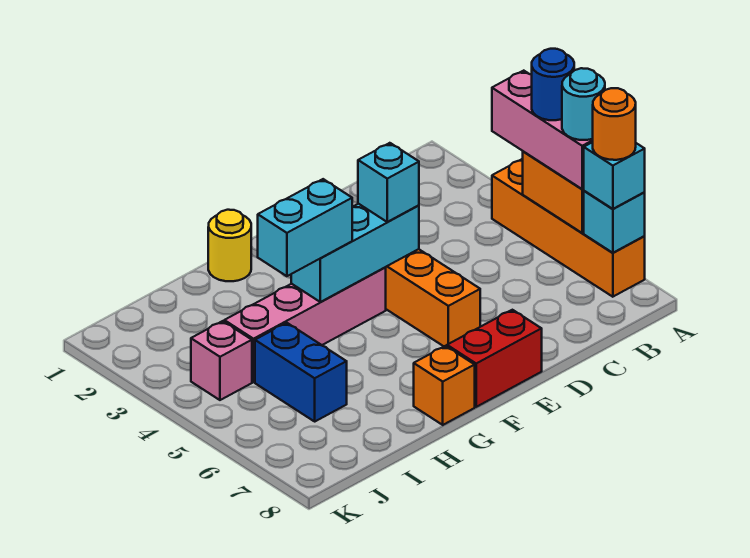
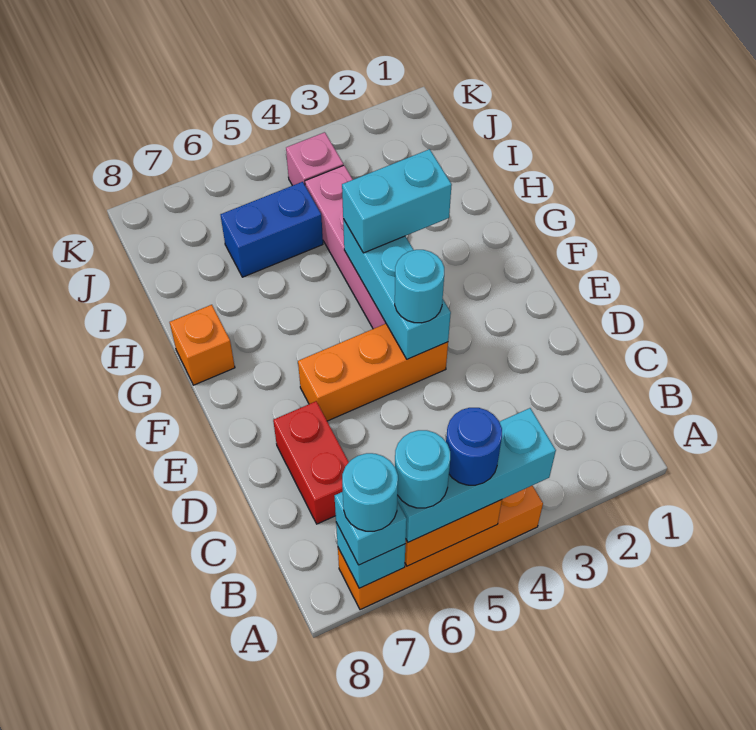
pink brick A4:A6 level 3 -> cyan brick A4:A6 level 3
orange round brick A7 level 4 -> cyan round brick A7 level 4
cyan brick E4 level 3 -> cyan round brick E4 level 3
red brick E8:F8 level 1 -> red brick C7:D7 level 1
yellow round brick G1 level 1 -> none
cyan brick G4:H4 level 3 -> cyan brick G3:G4 level 3

